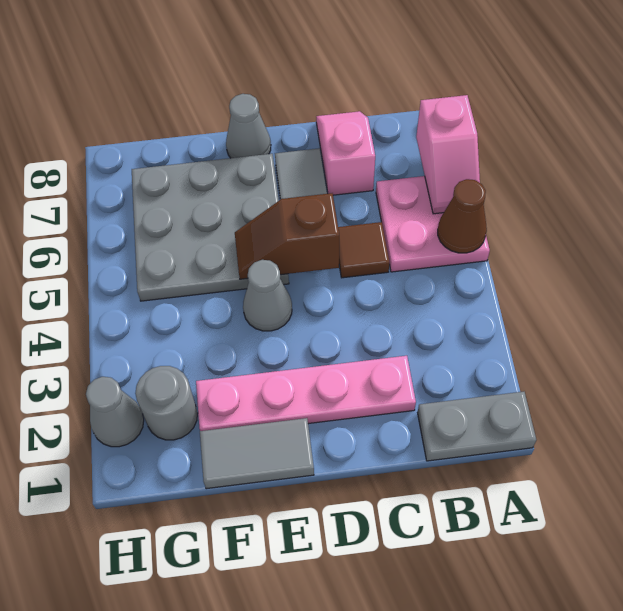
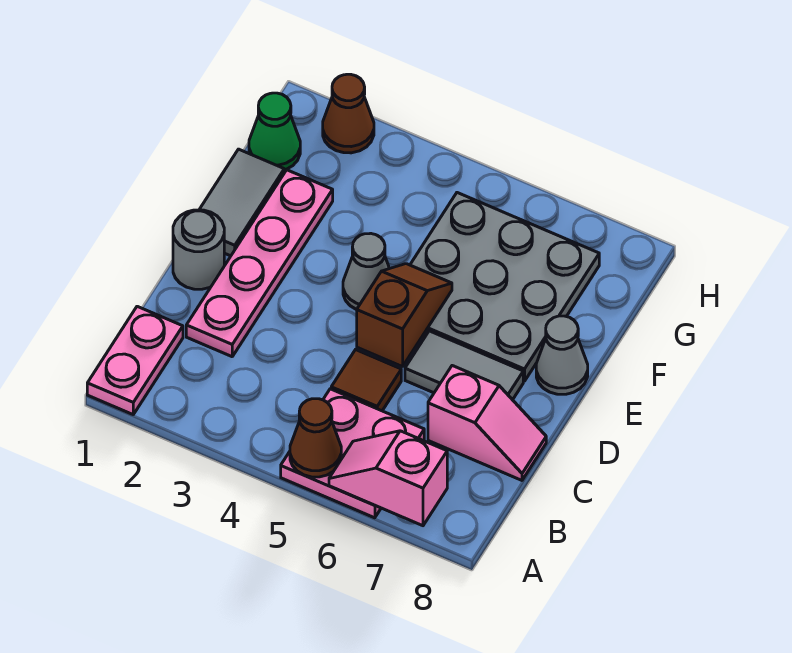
grey plate A1:B1 level 1 -> pink plate A1:B1 level 1
none -> green cone G1 level 1
grey round brick G2 level 1 -> grey round brick D1 level 1
grey cone H2 level 1 -> brown cone H2 level 1

